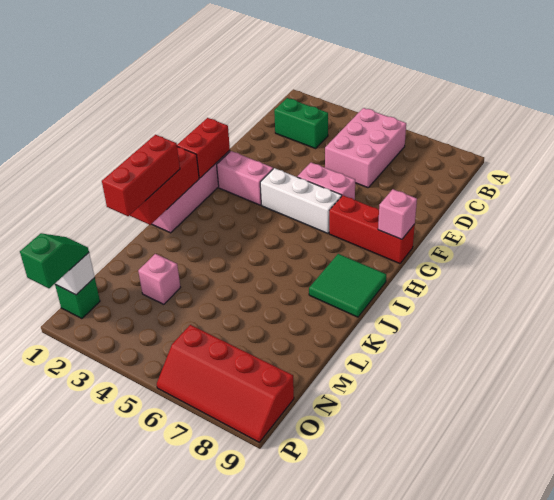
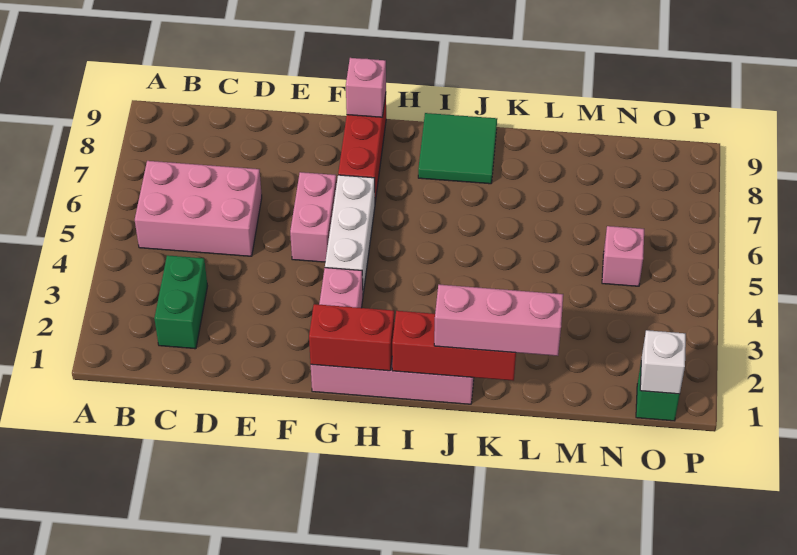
red brick J1:L1 level 3 -> pink brick J1:L1 level 3
pink brick M3 level 1 -> pink brick N5 level 1
green slope O1:P1 level 3 top P -> none
red slope O6:P9 level 1 top O -> none

